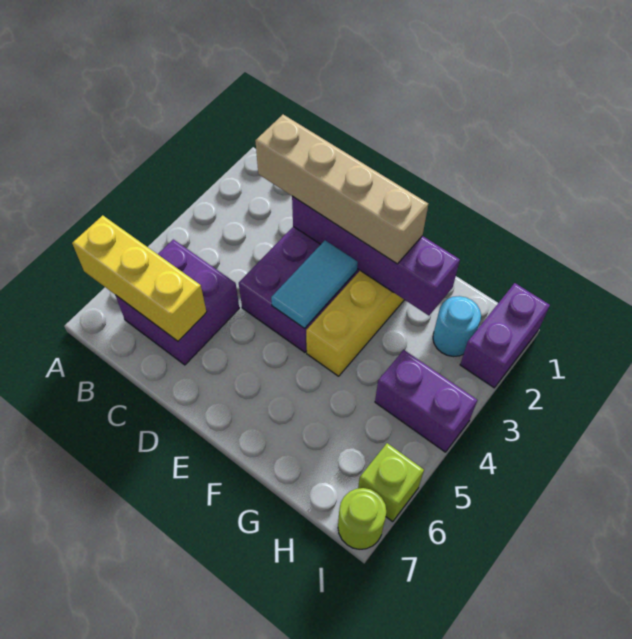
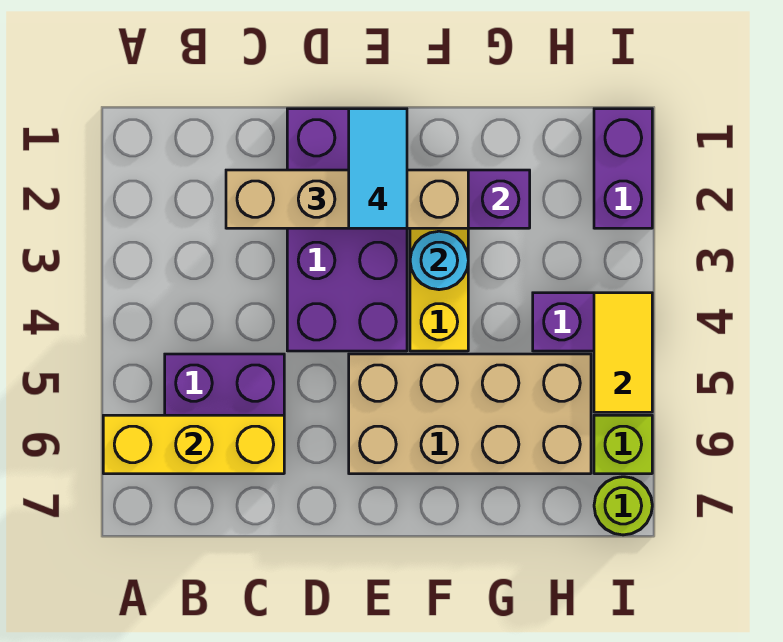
cyan tile E3:E4 level 2 -> cyan tile E1:E2 level 4
none -> tan brick E5:H6 level 1
cyan round brick H2 level 1 -> cyan round brick F3 level 2
none -> yellow tile I4:I5 level 2

